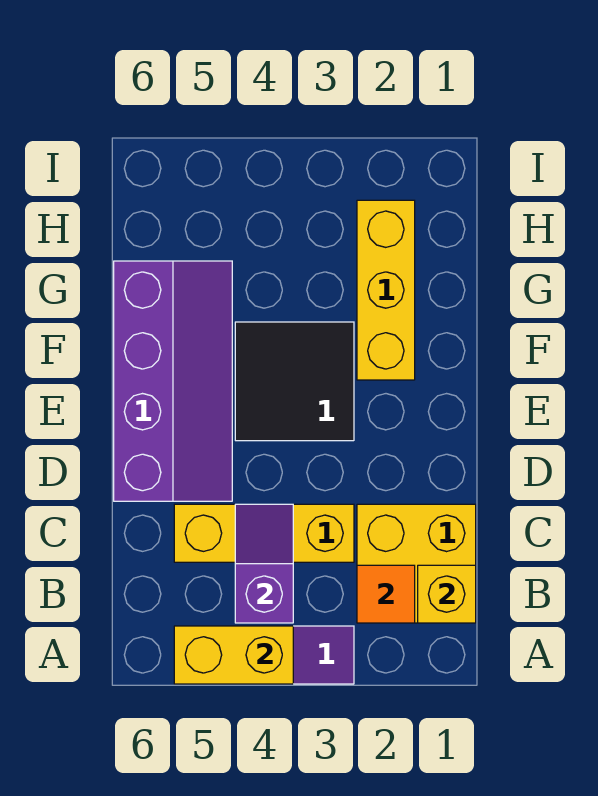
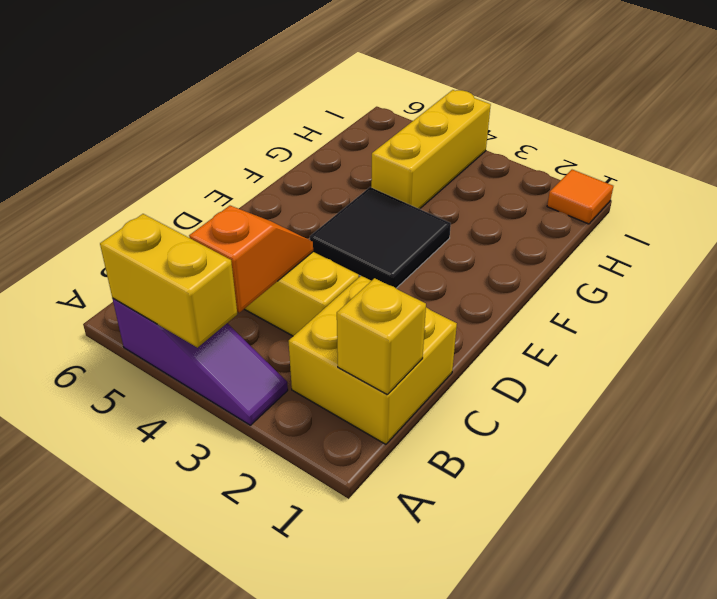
orange tile B2 level 2 -> orange tile I1 level 1
purple slope B4:C4 level 2 top B -> orange slope B4:C4 level 2 top B
purple slope D5:G6 level 1 top 6 -> none
yellow brick F2:H2 level 1 -> yellow brick G4:I4 level 1

